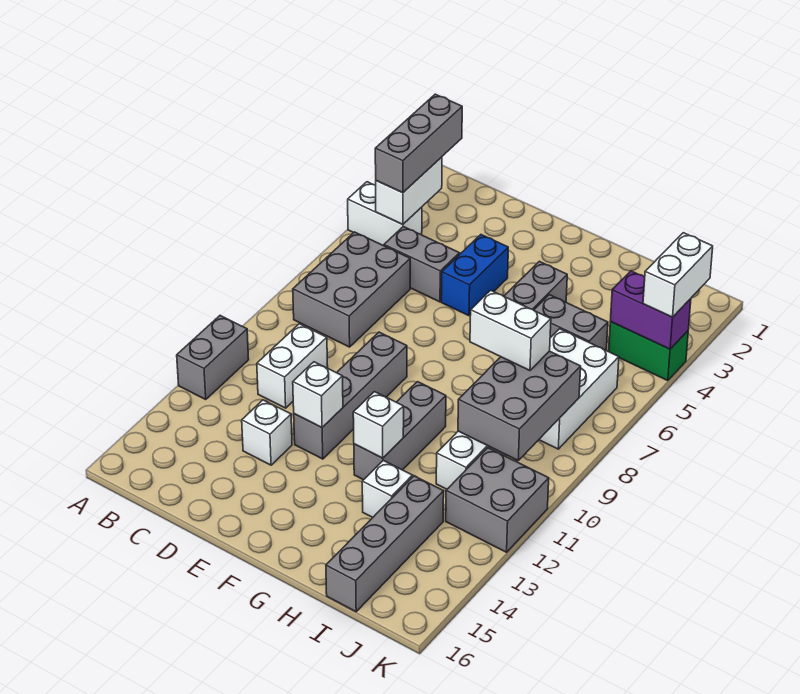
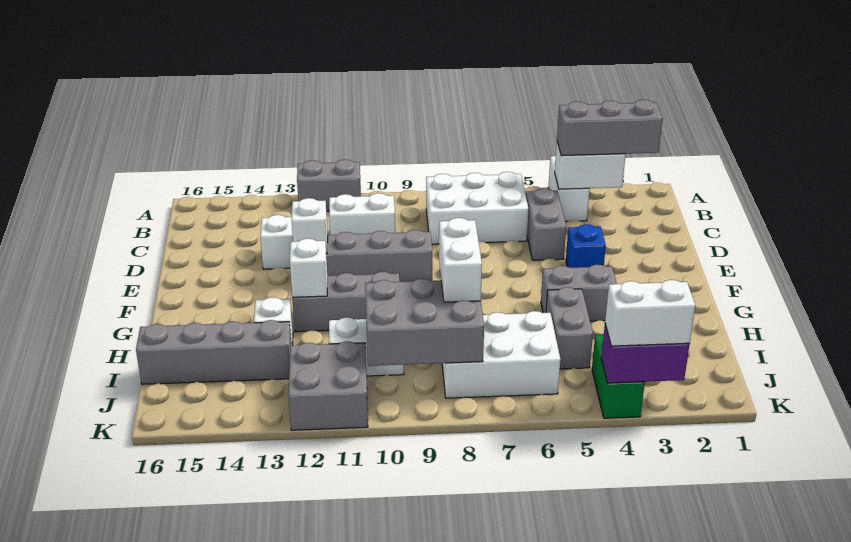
grey brick B6:C8 level 1 -> white brick B6:C8 level 1
blue brick E4:E5 level 1 -> blue brick E4 level 1
purple brick J4:K4 level 2 -> purple brick K3:K4 level 2

